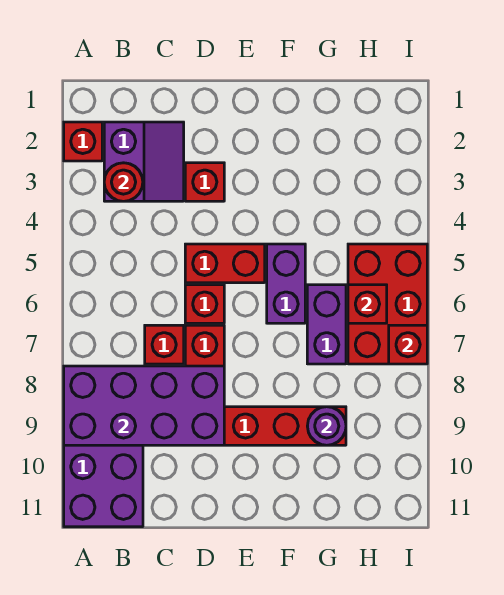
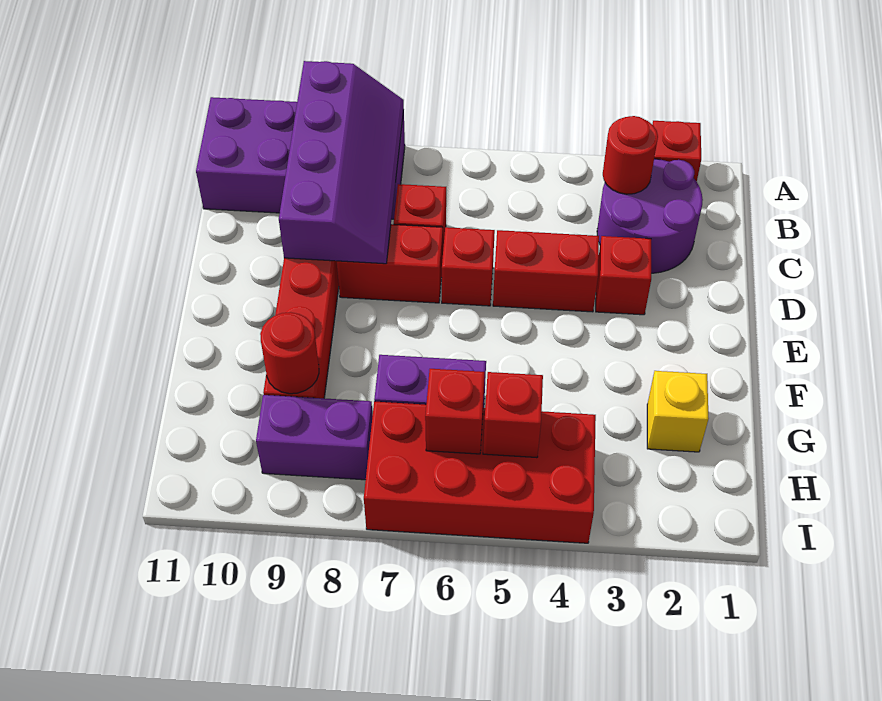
purple brick A8:D9 level 2 -> purple slope A8:D9 level 2 top 9
purple slope B2:C3 level 1 top B -> purple round brick B2:C3 level 1
red brick D5:E5 level 1 -> red brick D4:D5 level 1
purple brick F5:F6 level 1 -> purple brick H8:H9 level 1
none -> yellow brick G2 level 1
purple round brick G9 level 2 -> red round brick G9 level 2
red brick H5:I7 level 1 -> red brick H4:I7 level 1
red brick I7 level 2 -> red brick H5 level 2

